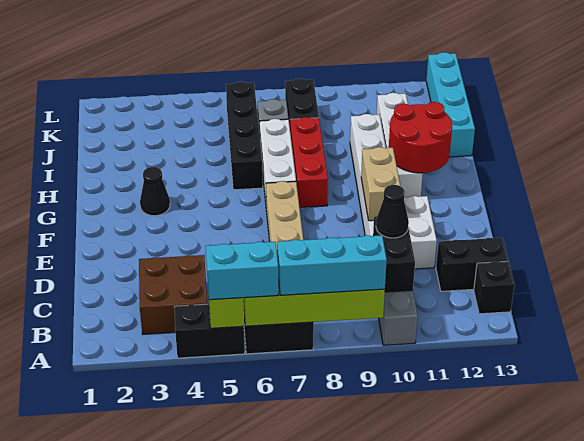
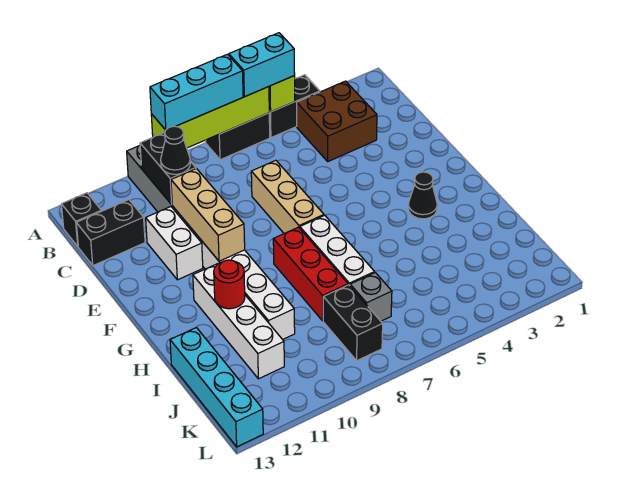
tan brick E10:F10 level 2 -> tan brick D10:F10 level 2
red round brick G11:H12 level 2 -> red round brick H11 level 2
black brick H6:K6 level 1 -> none

